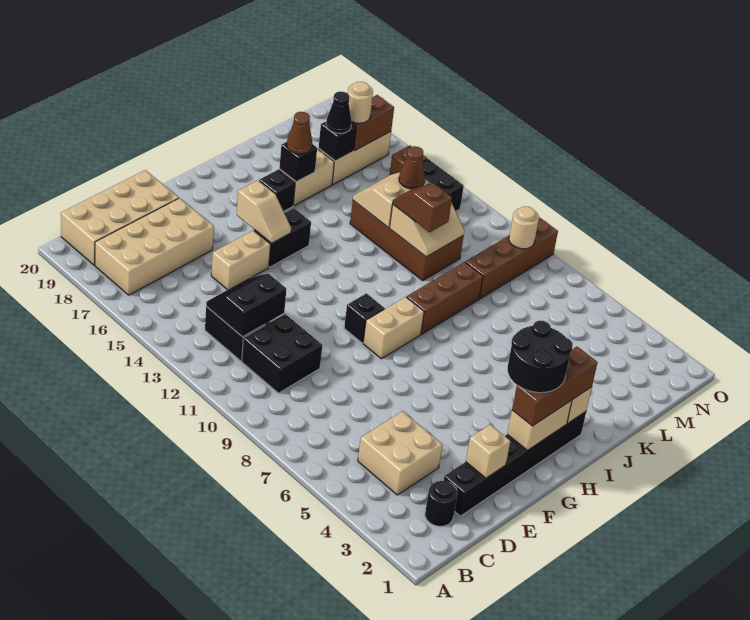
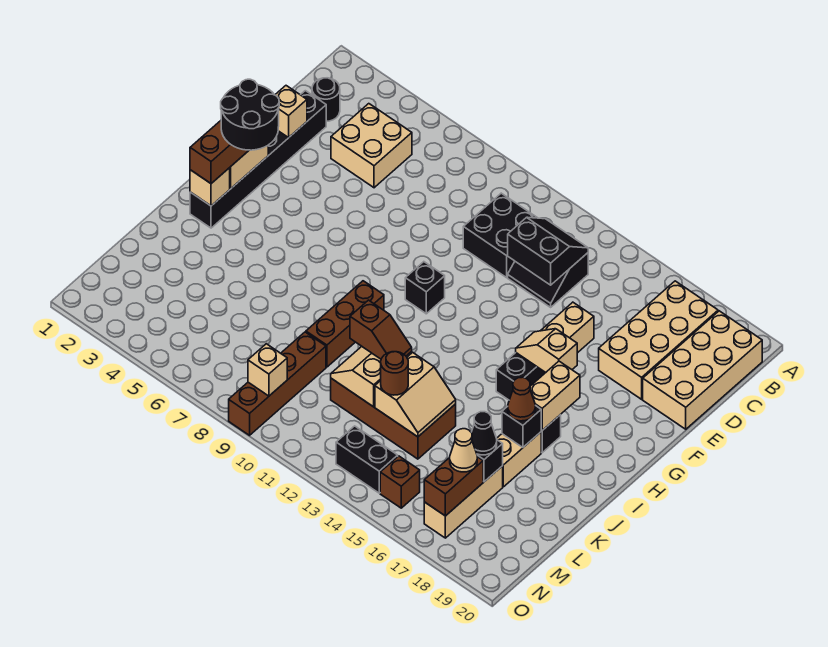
black slope C12:D13 level 2 top 12 -> black slope C12:D13 level 2 top D
tan brick G9:H9 level 1 -> tan brick H17:I17 level 2
brown cone L13 level 3 -> brown round brick L13 level 3
tan round brick M17 level 3 -> tan cone M17 level 3
tan round brick N9 level 2 -> tan brick N9 level 2

